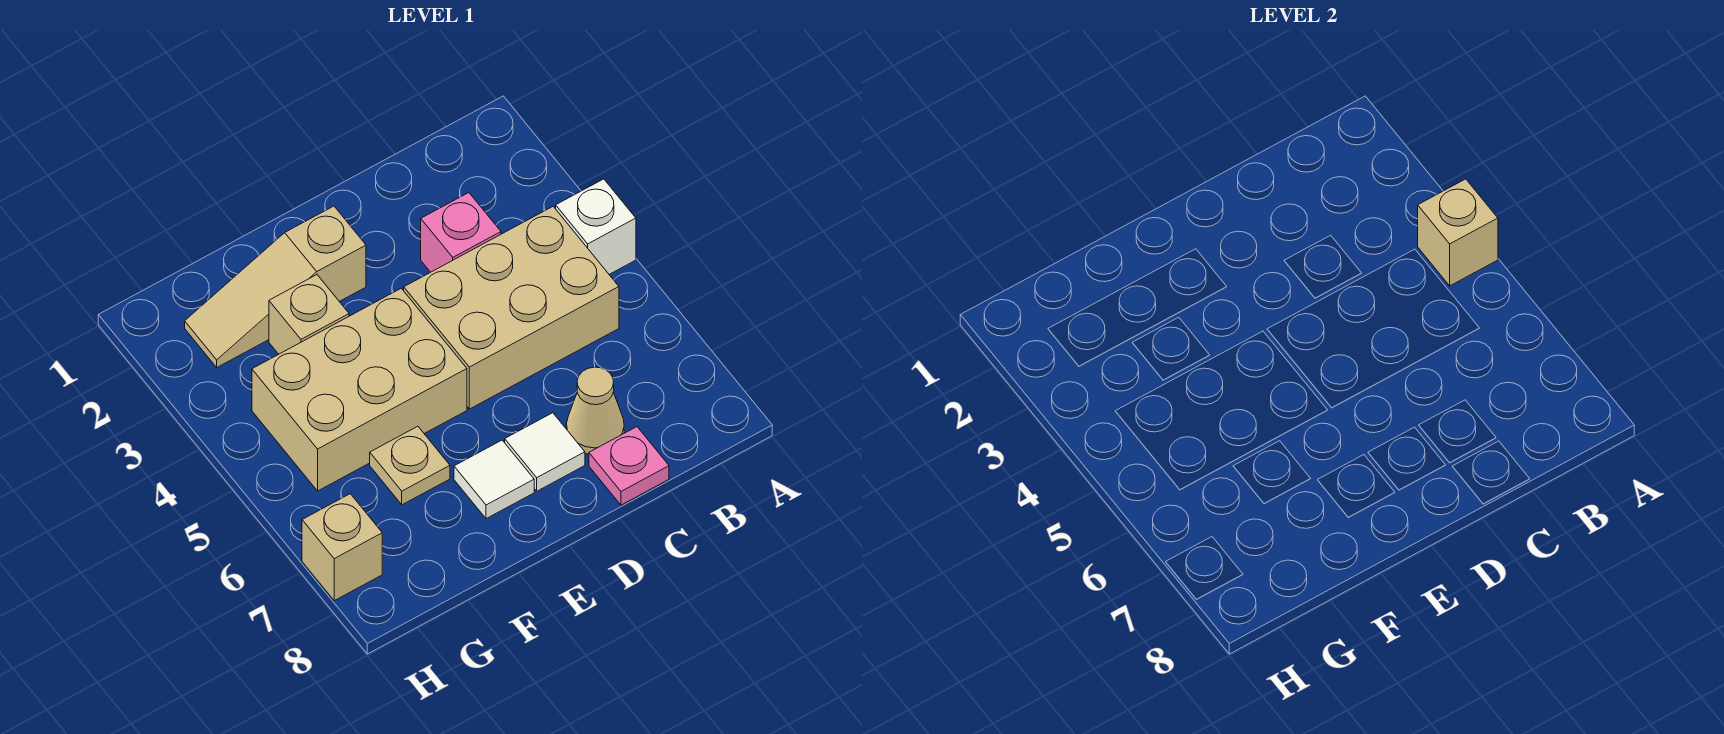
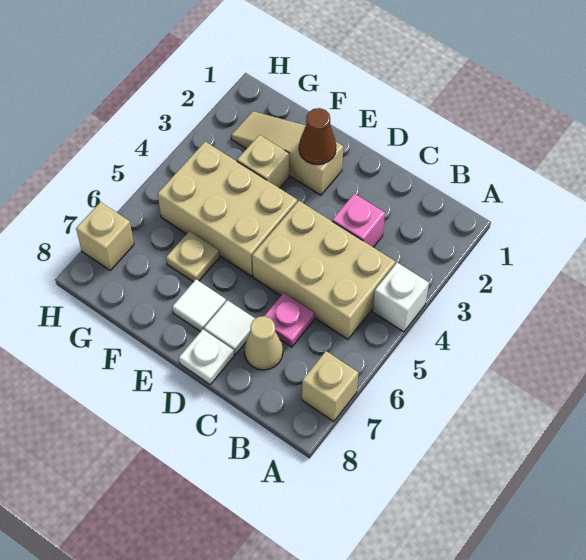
tan brick A4 level 2 -> tan brick A7 level 1
pink plate C8 level 1 -> pink plate C6 level 1
none -> white plate D8 level 1
none -> brown cone E2 level 2

